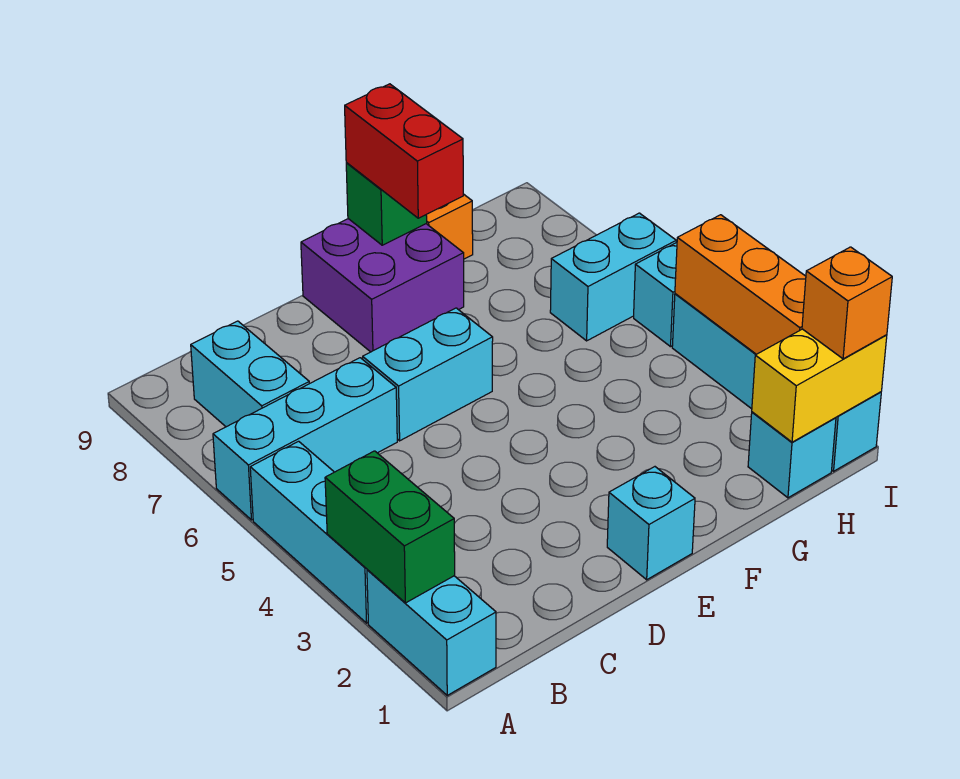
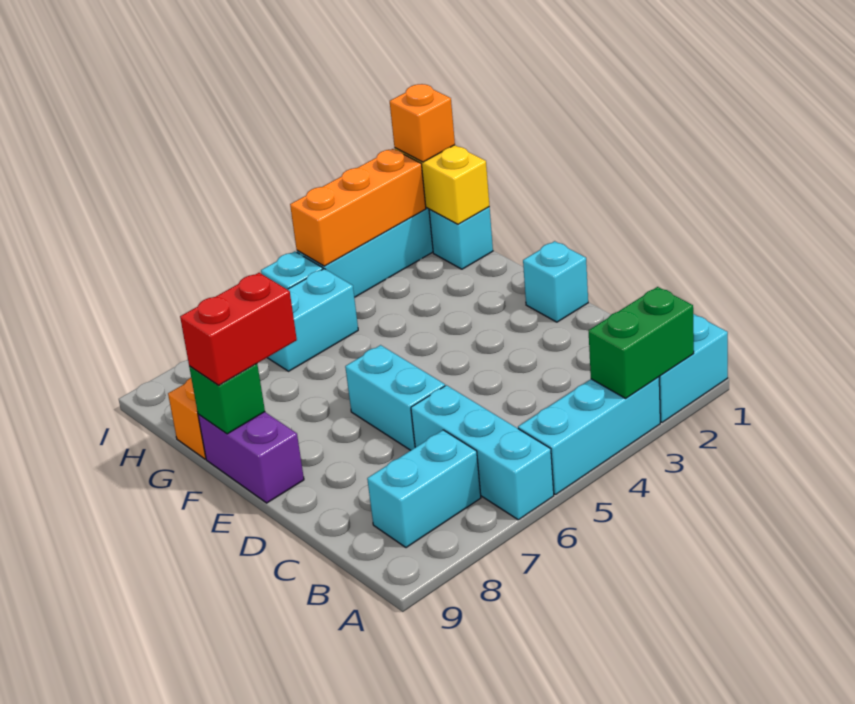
purple brick E8:F9 level 1 -> purple brick E9:F9 level 1
cyan brick H6:I6 level 1 -> cyan brick H5:H6 level 1

